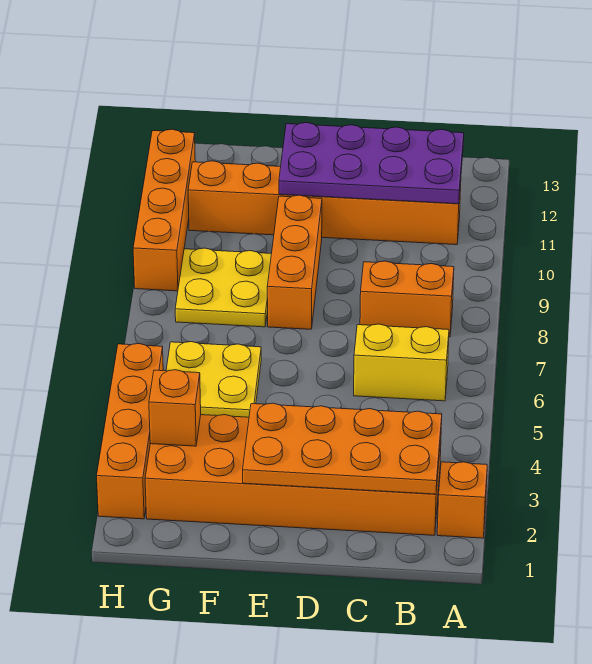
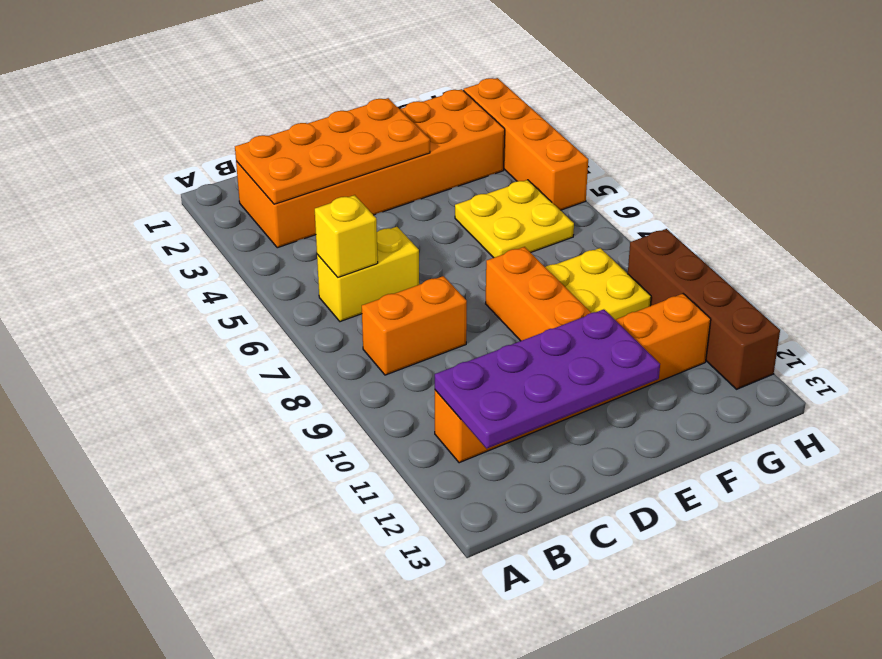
orange brick A2 level 1 -> none
none -> yellow brick B6 level 2
orange brick G3 level 2 -> none
orange brick H9:H12 level 1 -> brown brick H9:H12 level 1

